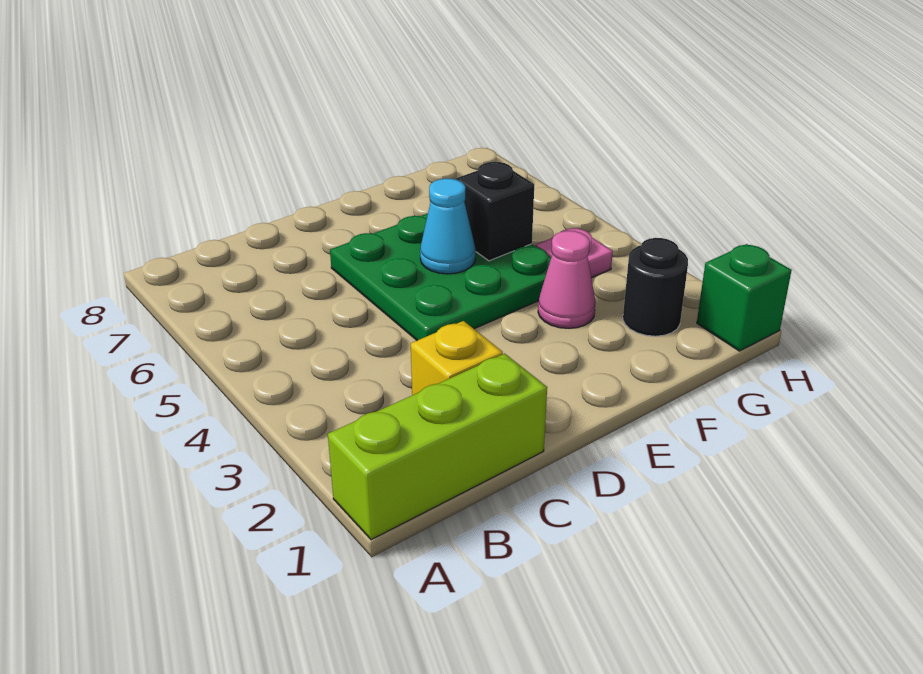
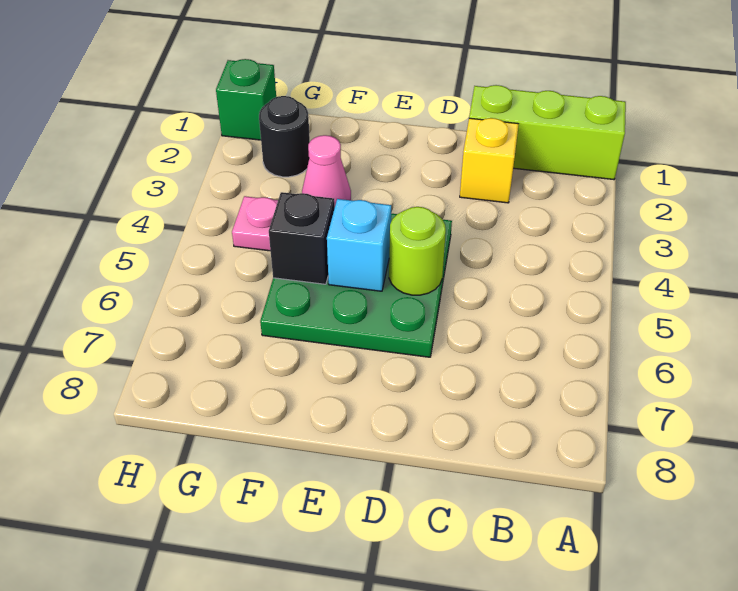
none -> lime round brick D5 level 2
cyan cone E5 level 2 -> cyan brick E5 level 2

